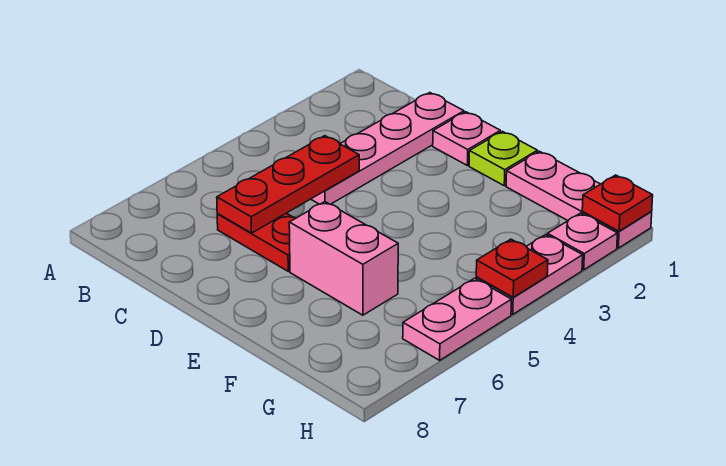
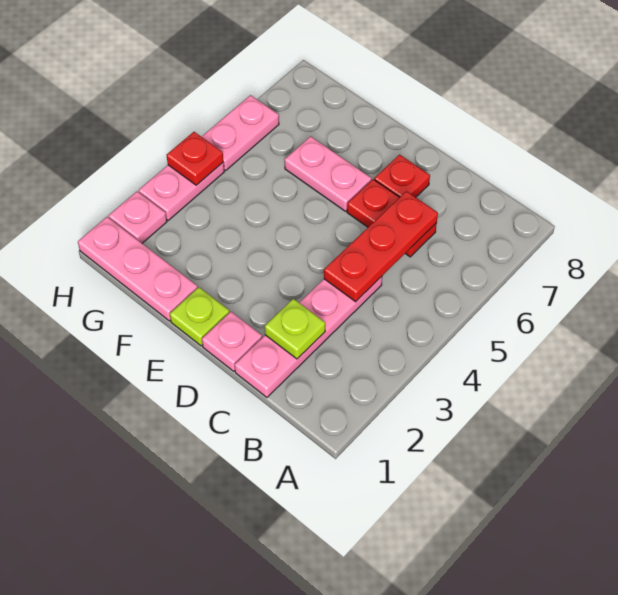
none -> lime plate C2 level 2
pink brick E6:F6 level 1 -> pink plate E6:F6 level 1
red plate H1 level 2 -> red plate D7 level 1

